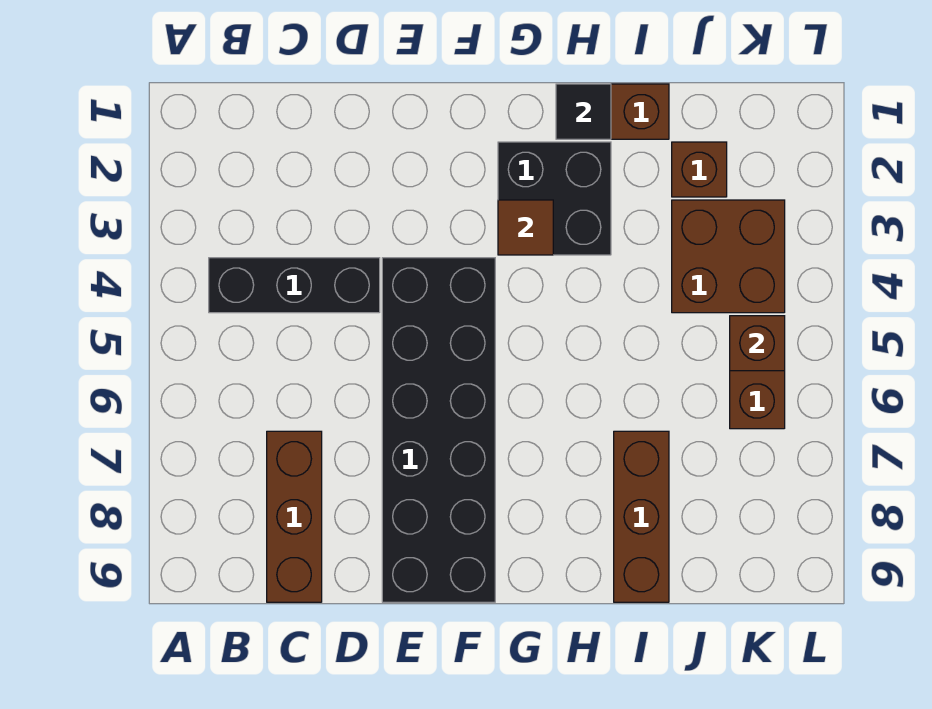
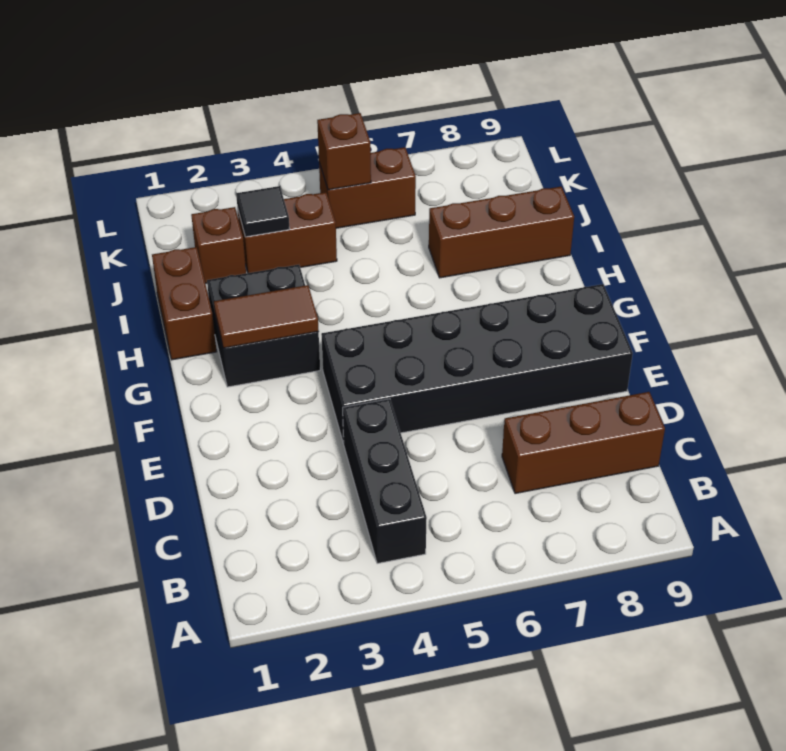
brown tile G3 level 2 -> brown tile G2:G3 level 2
black tile H1 level 2 -> black tile J3 level 2
brown brick J3:K4 level 1 -> brown brick J3:J4 level 1

